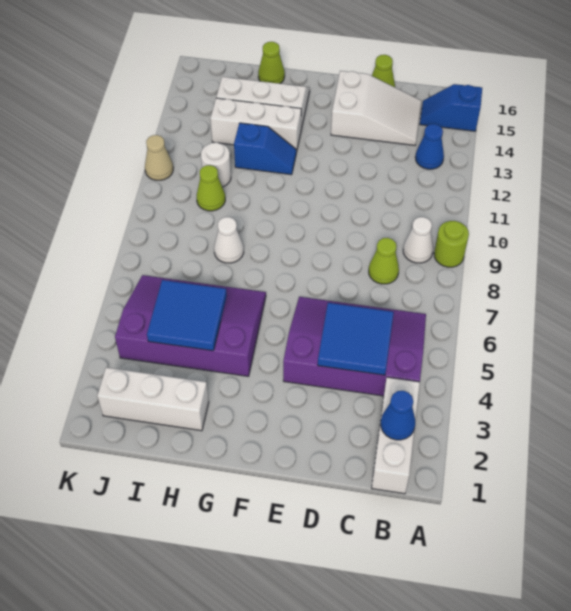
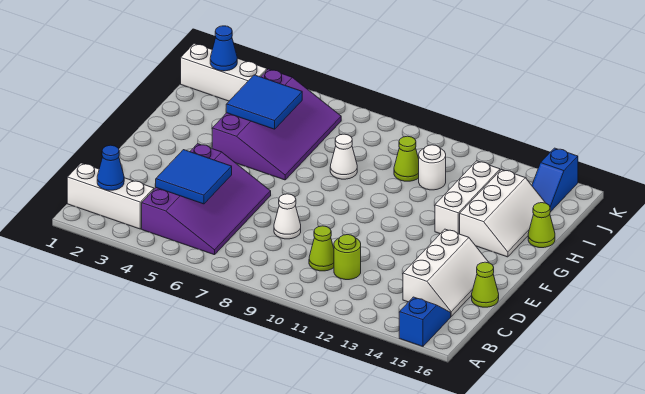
lime round brick A9 level 1 -> lime round brick C11 level 1
white cone B9 level 1 -> white cone D8 level 1
blue cone B13 level 1 -> blue cone J2 level 2
lime cone C8 level 1 -> lime cone C10 level 1
white slope C14:E15 level 1 top E -> white slope C14:E15 level 1 top 14
blue slope G12:H12 level 1 top H -> blue slope J15:K15 level 1 top K
white brick H2:J2 level 1 -> white brick J1:J3 level 1
tan cone K11 level 1 -> none

